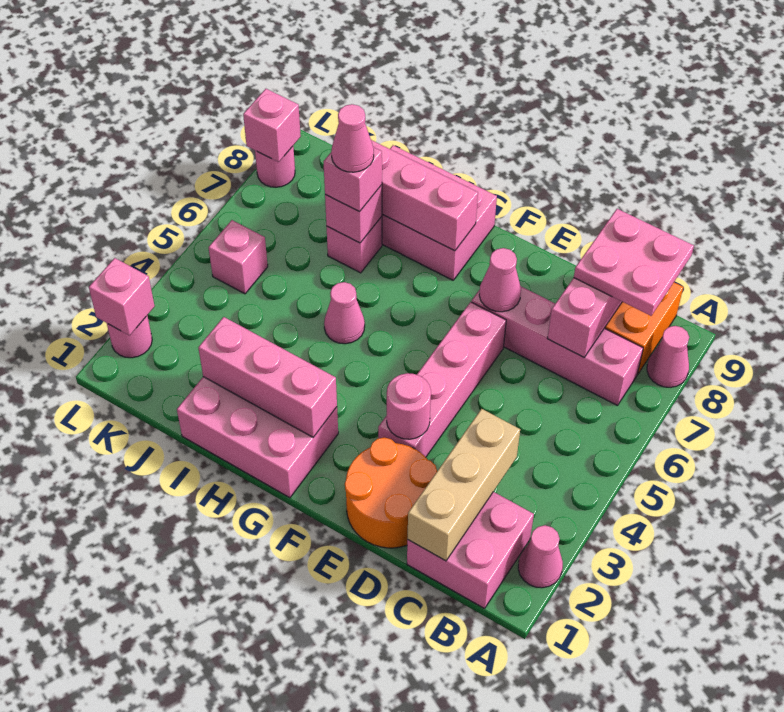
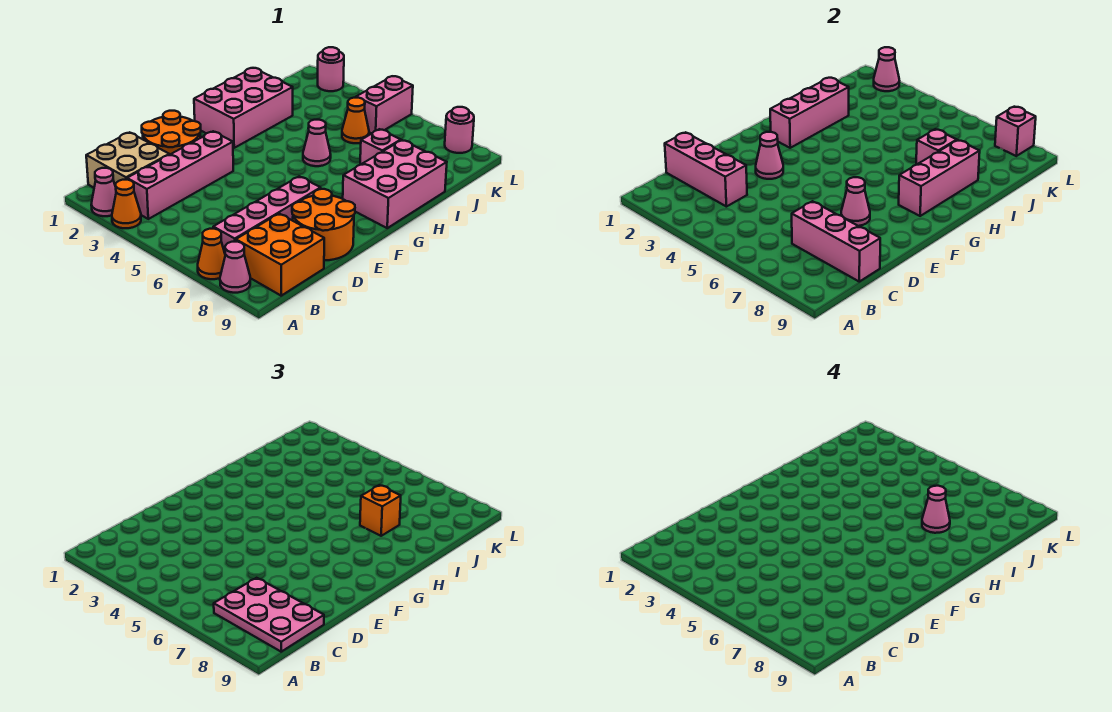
none -> orange cone A3 level 1
none -> orange cone A7 level 1
pink brick B1:C2 level 1 -> tan brick B1:C2 level 1
pink plate B8:C9 level 3 -> pink plate B7:C9 level 3
tan brick C1:C3 level 2 -> pink brick C1:C3 level 2
none -> orange round brick D8:E9 level 1
pink brick E3:E6 level 1 -> pink brick B3:E3 level 1
pink round brick E3 level 2 -> pink cone E3 level 2
pink brick I7 level 3 -> orange brick I7 level 3
none -> orange cone J5 level 1
pink brick K5 level 1 -> pink brick K5:L5 level 1
pink brick L2 level 2 -> pink cone L2 level 2

